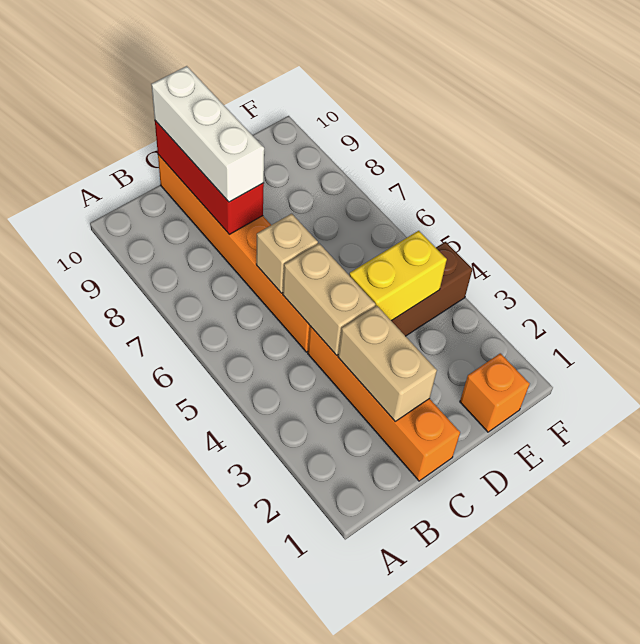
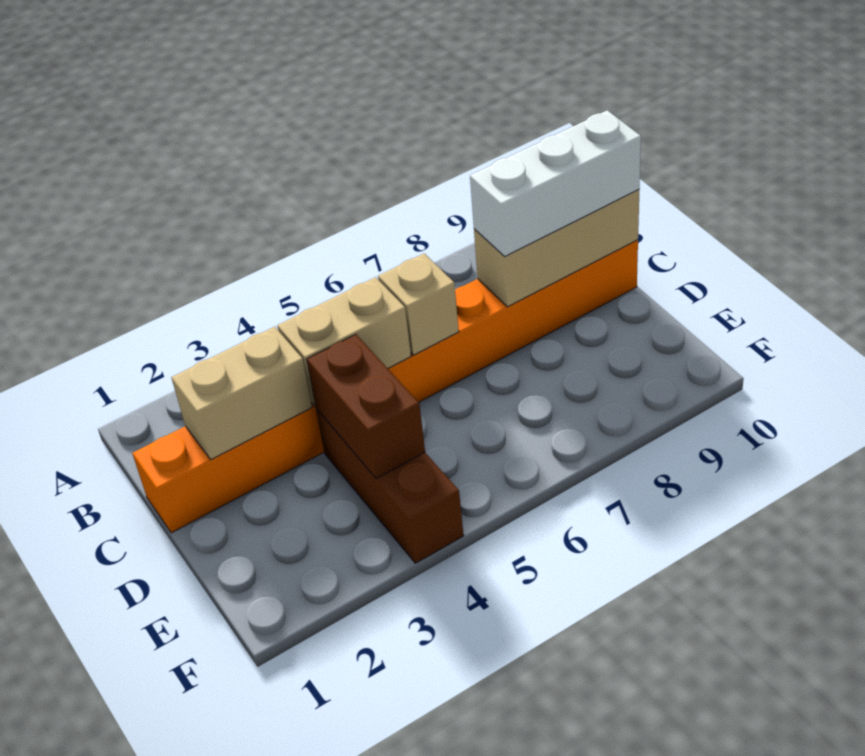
red brick C8:C10 level 2 -> tan brick C8:C10 level 2
yellow brick D4:E4 level 2 -> brown brick D4:E4 level 2
orange brick E1 level 1 -> none

